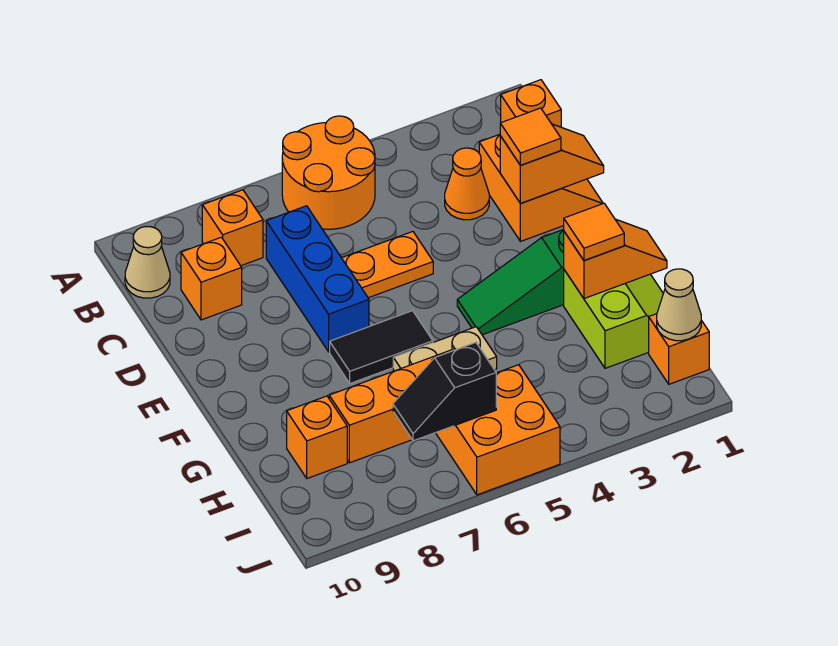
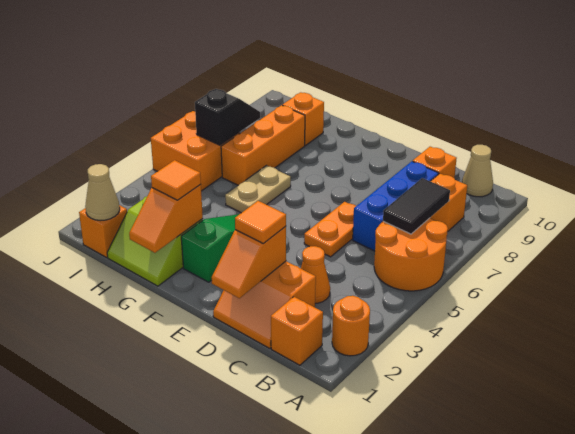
none -> orange round brick A2 level 1
blue brick C7:E7 level 1 -> blue brick C6:C8 level 1
black tile F6:F7 level 1 -> black tile B6:B7 level 2

